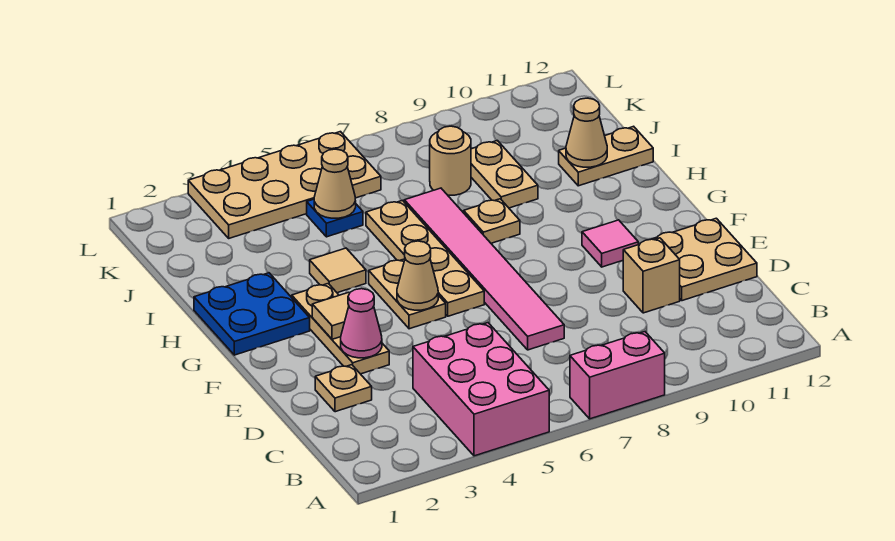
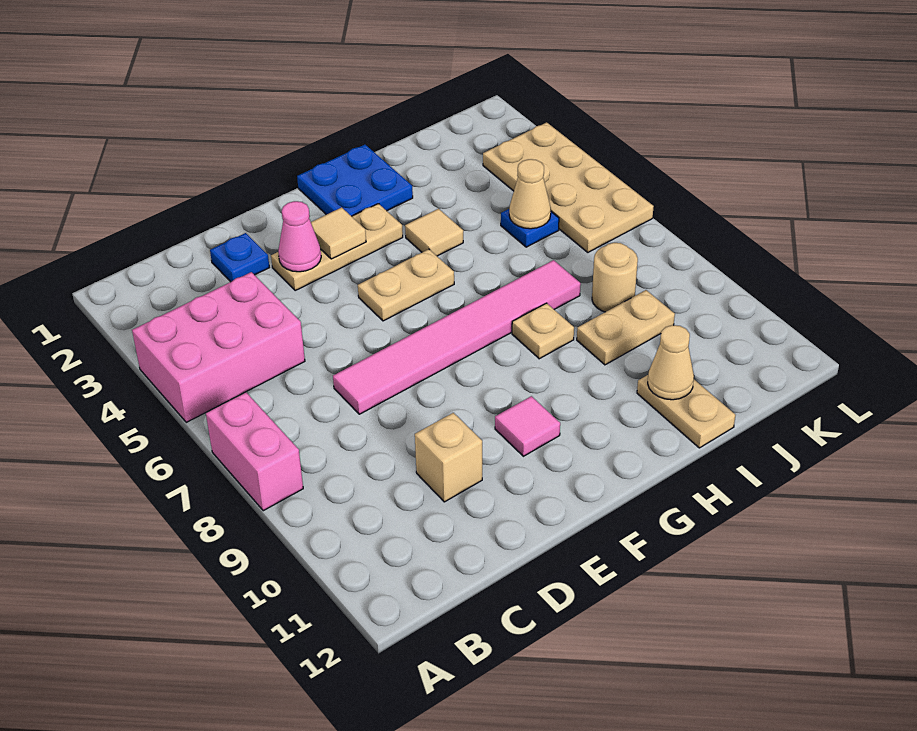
tan plate D2 level 1 -> blue plate D2 level 1
tan plate D11:E12 level 1 -> none
tan cone F5 level 2 -> none
tan plate F6:I6 level 1 -> none

